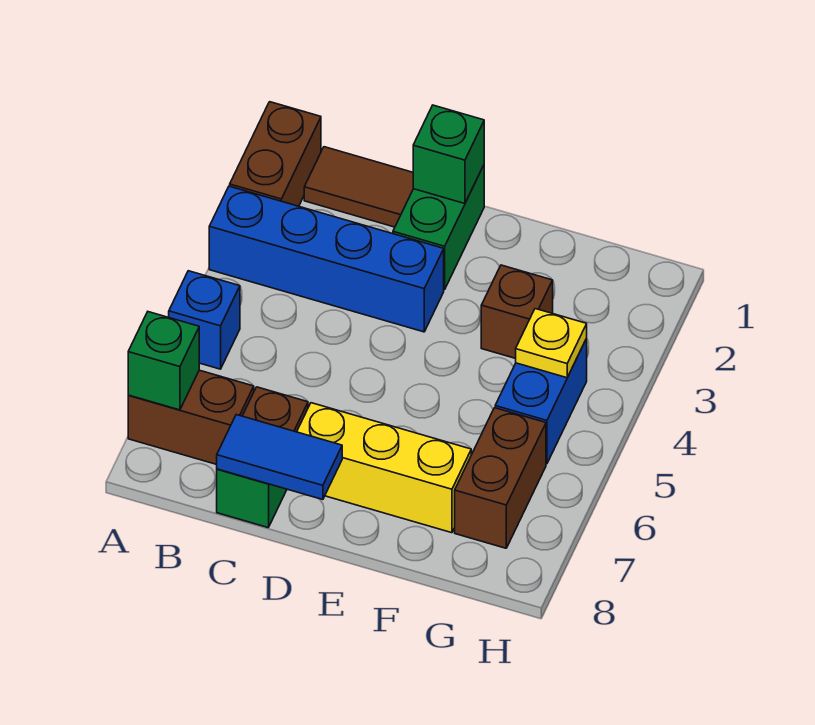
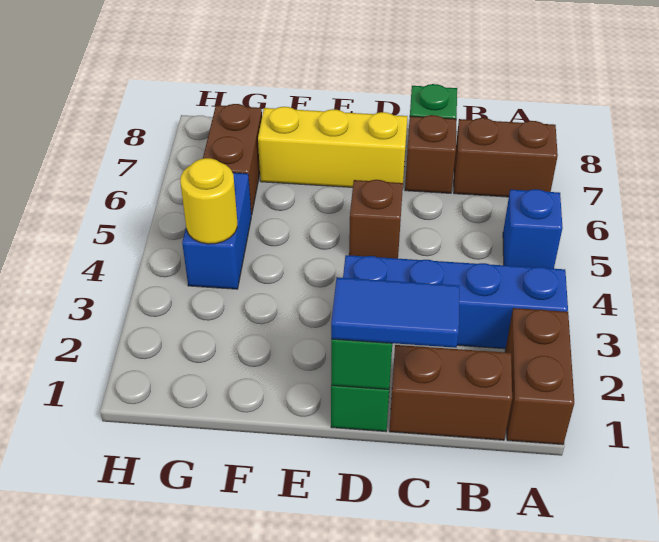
green brick A7 level 2 -> none
brown tile B1:C1 level 1 -> brown brick B1:C1 level 1
blue tile C8:D8 level 2 -> blue tile C1:D1 level 3
brown brick F3 level 1 -> brown brick D5 level 1
yellow plate G4 level 2 -> yellow round brick G4 level 2

